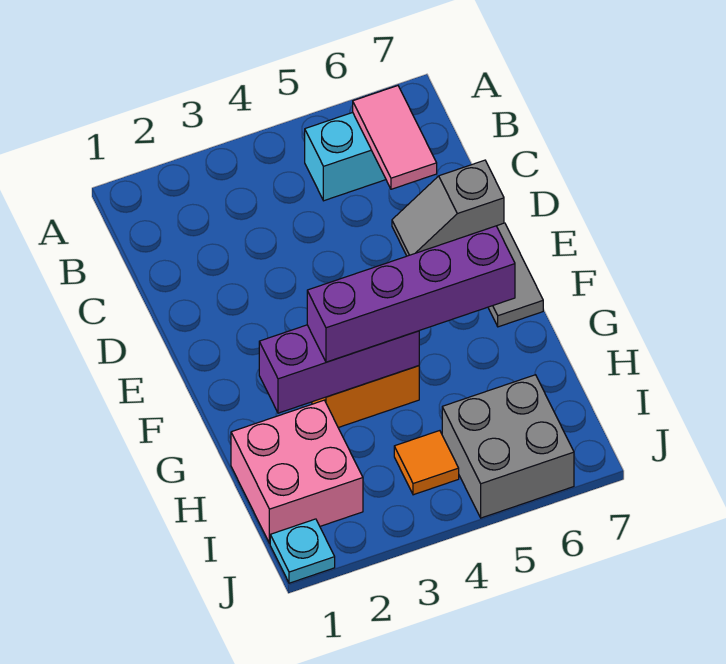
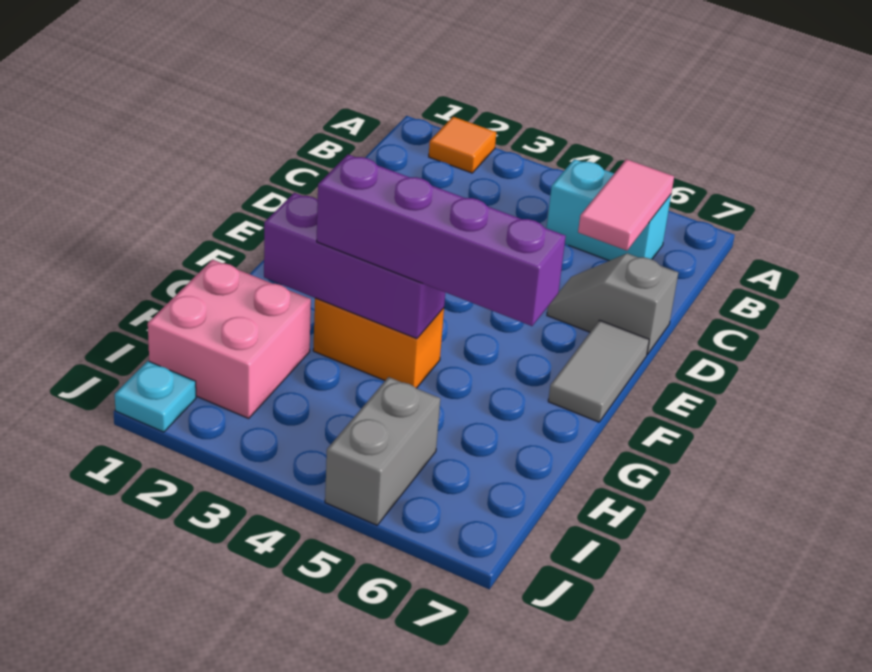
orange tile I4 level 1 -> orange tile A2 level 1
grey brick I5:J6 level 1 -> grey brick I5:J5 level 1

